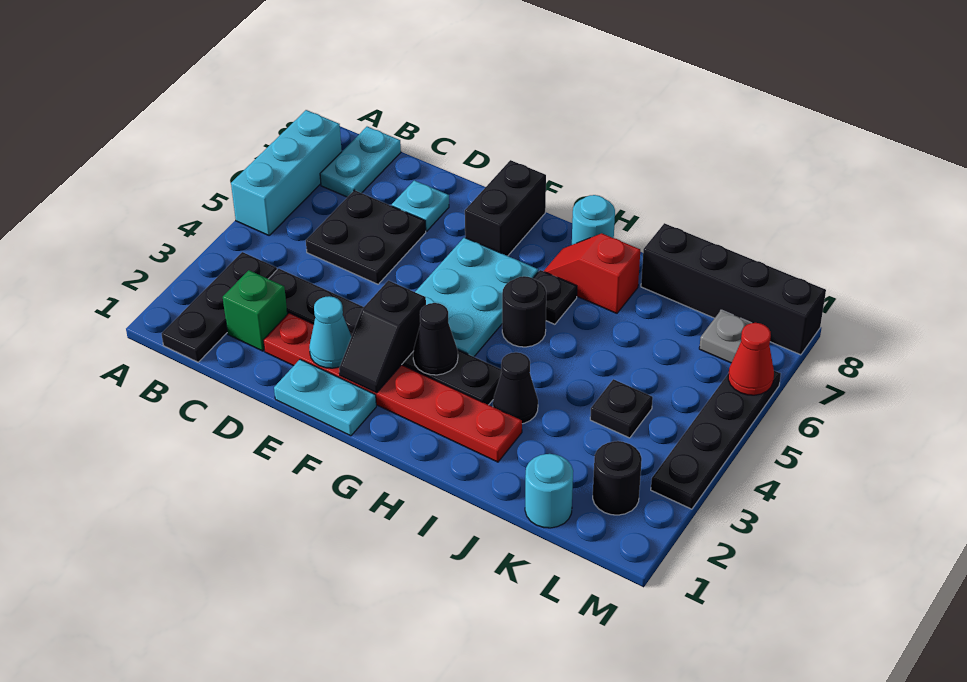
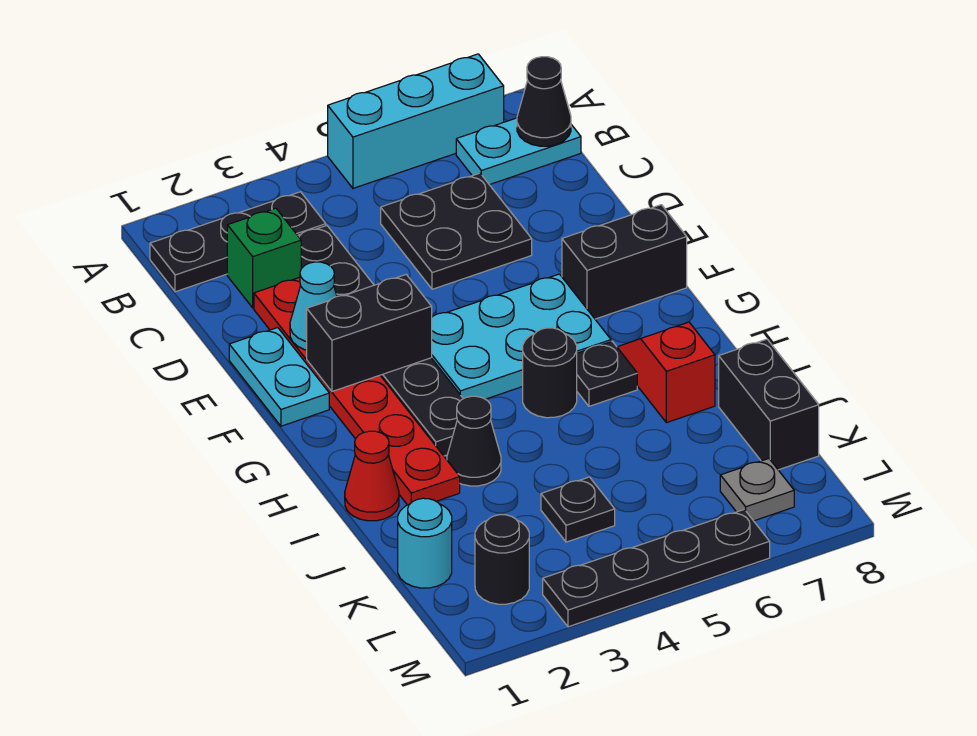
cyan plate D7 level 1 -> none
black slope F2:F3 level 2 top 3 -> black brick F2:F3 level 2
black cone G3 level 2 -> black cone B8 level 2
cyan round brick H8 level 1 -> none
black brick J8:M8 level 1 -> black brick J8:K8 level 1
red cone M6 level 2 -> red cone I1 level 1

